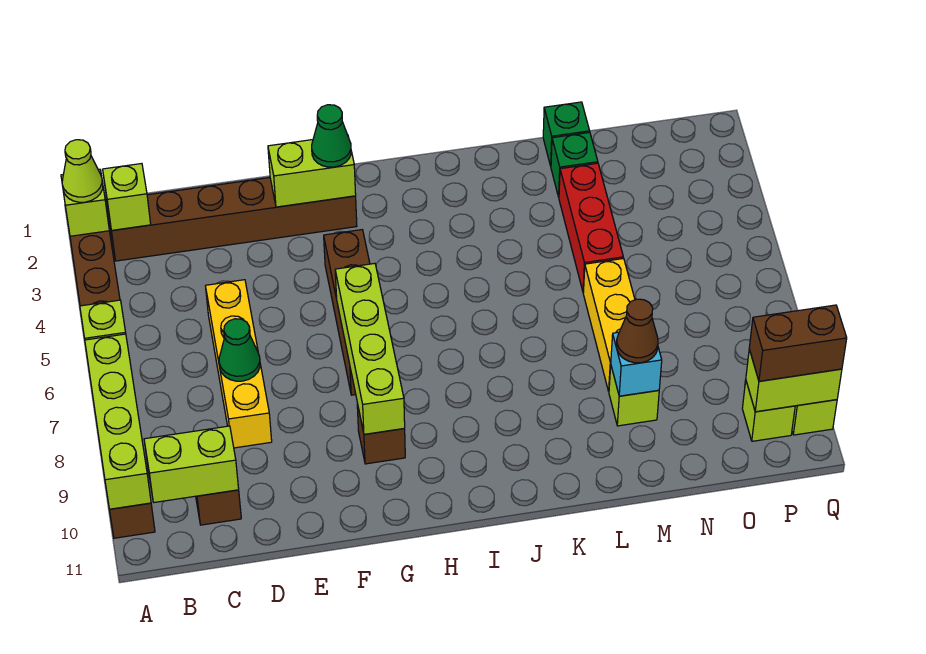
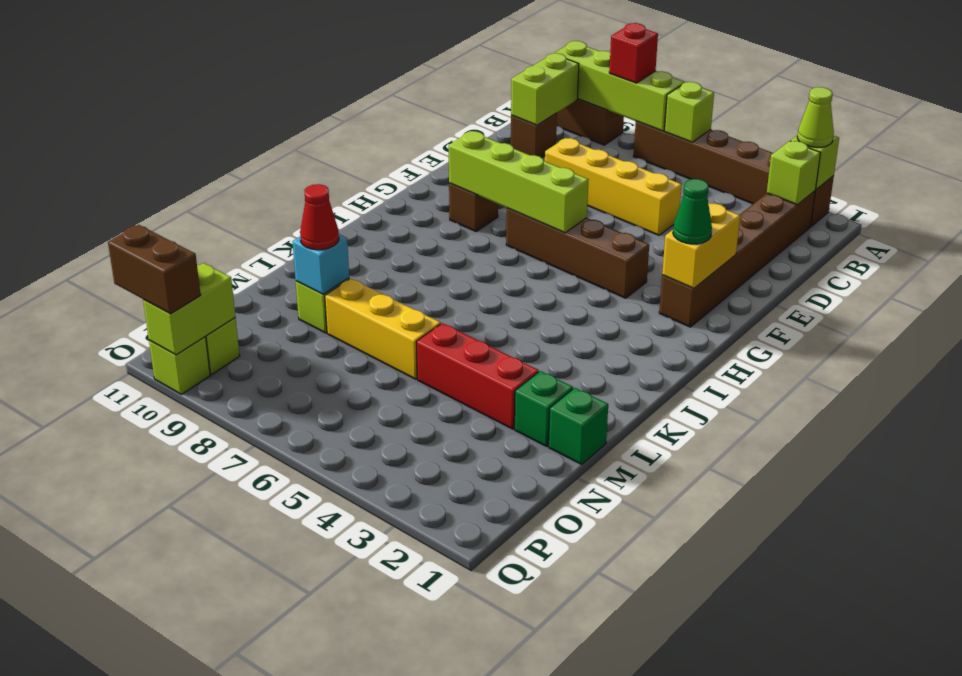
none -> red brick A8 level 3
green cone D7 level 2 -> none
lime brick F2:G2 level 2 -> yellow brick F2:G2 level 2
brown cone M9 level 3 -> red cone M9 level 3
brown brick P10:Q10 level 3 -> brown brick Q10:Q11 level 3

